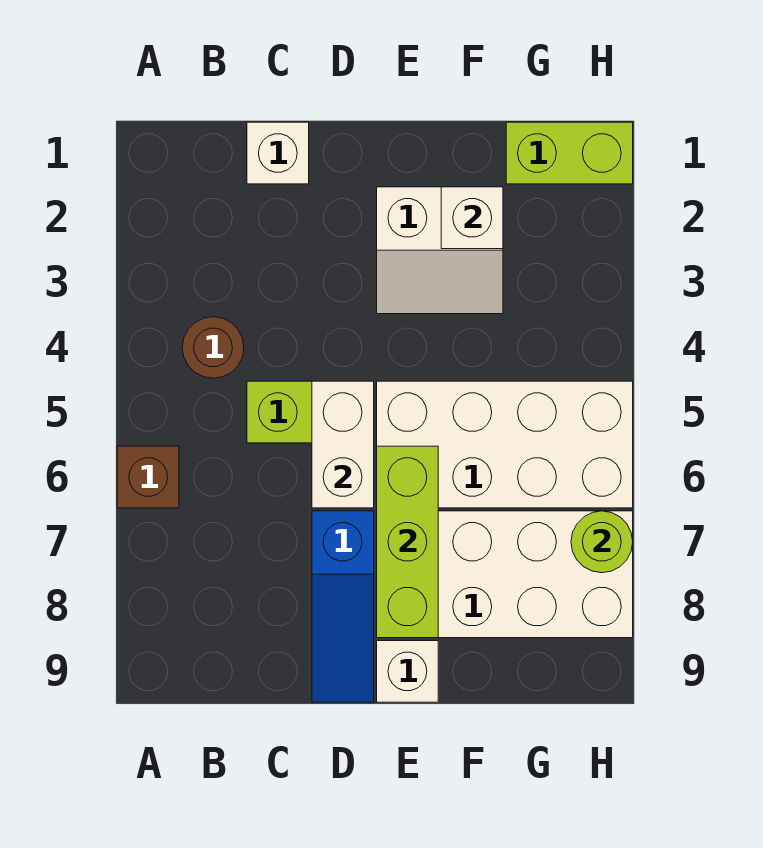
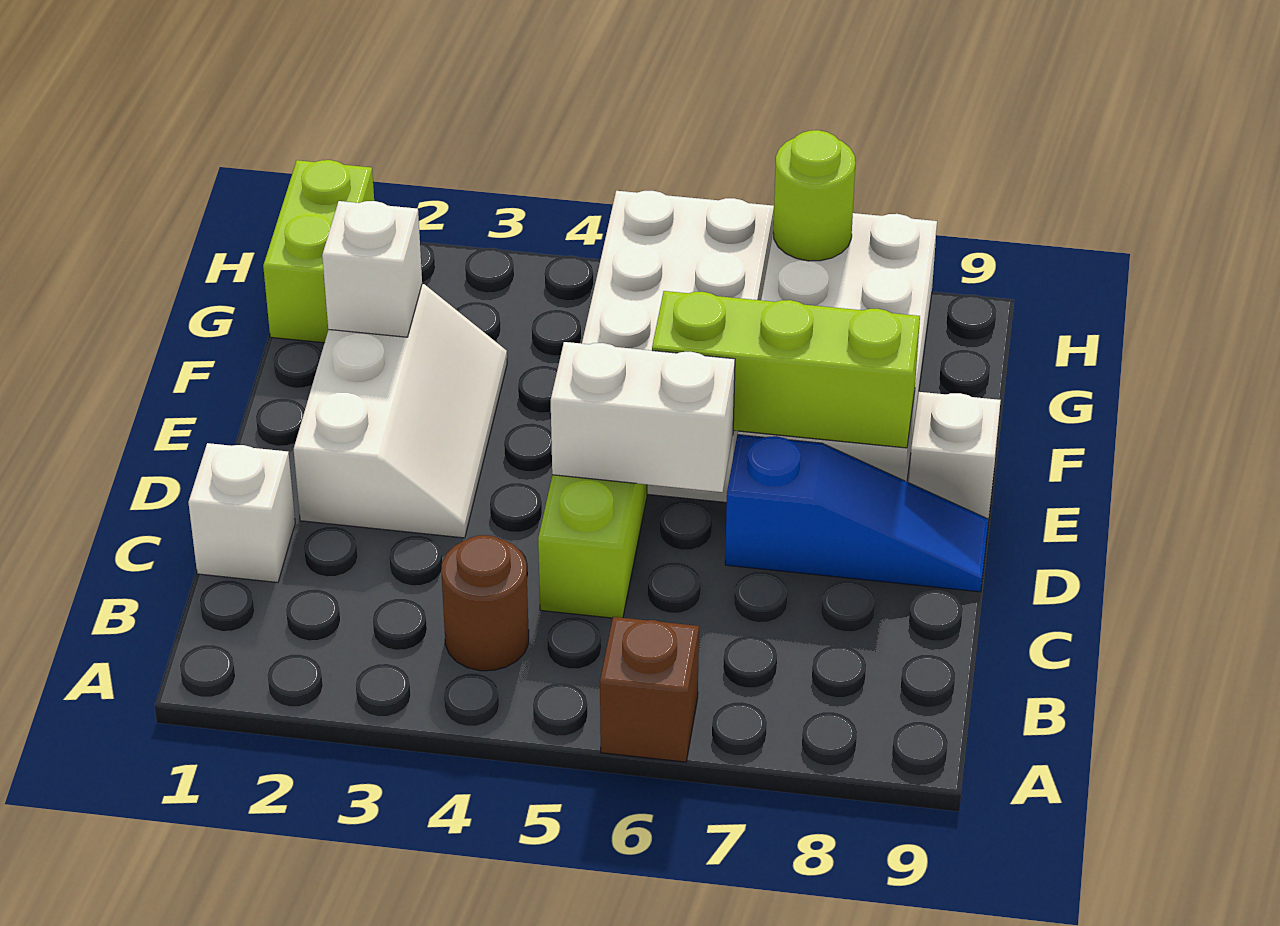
white slope E2:F3 level 1 top 2 -> white slope D2:F3 level 1 top 2

